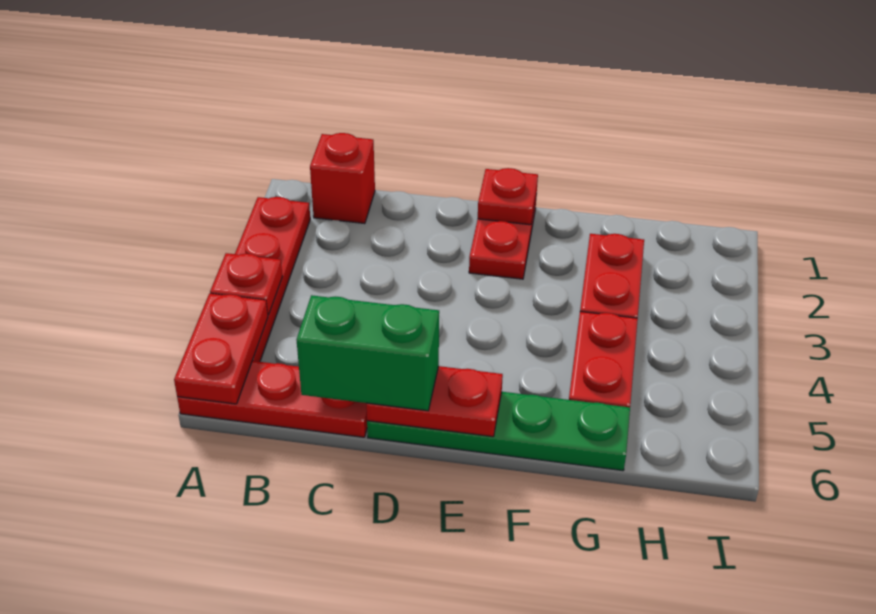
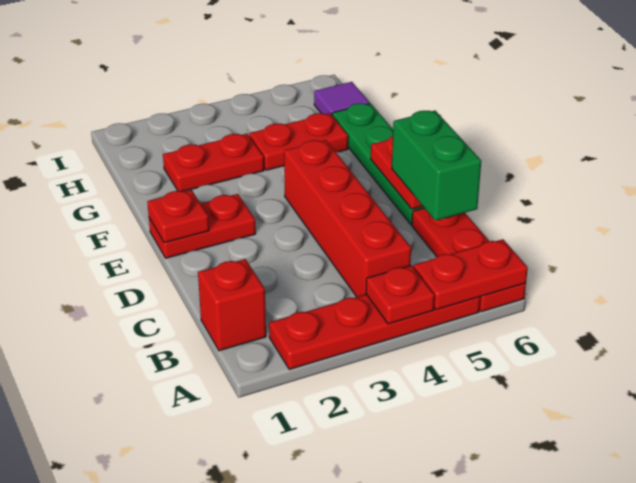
none -> red brick B4:E4 level 1
none -> purple tile H6 level 1

